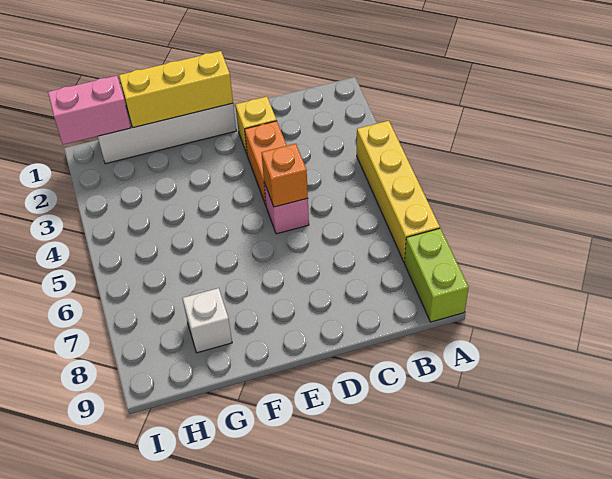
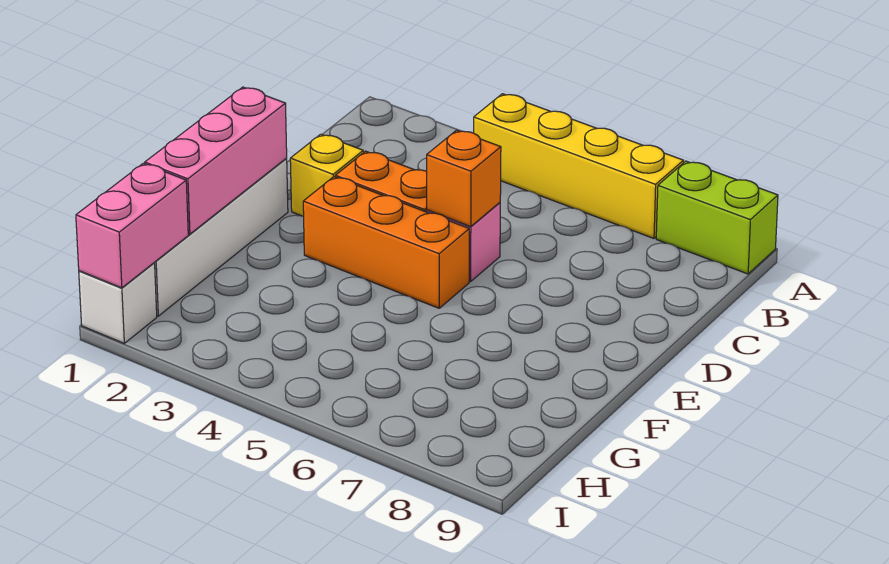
yellow brick E1:G1 level 2 -> pink brick E1:G1 level 2
none -> orange brick E3:E5 level 1
white brick G8 level 1 -> white brick I1 level 1

